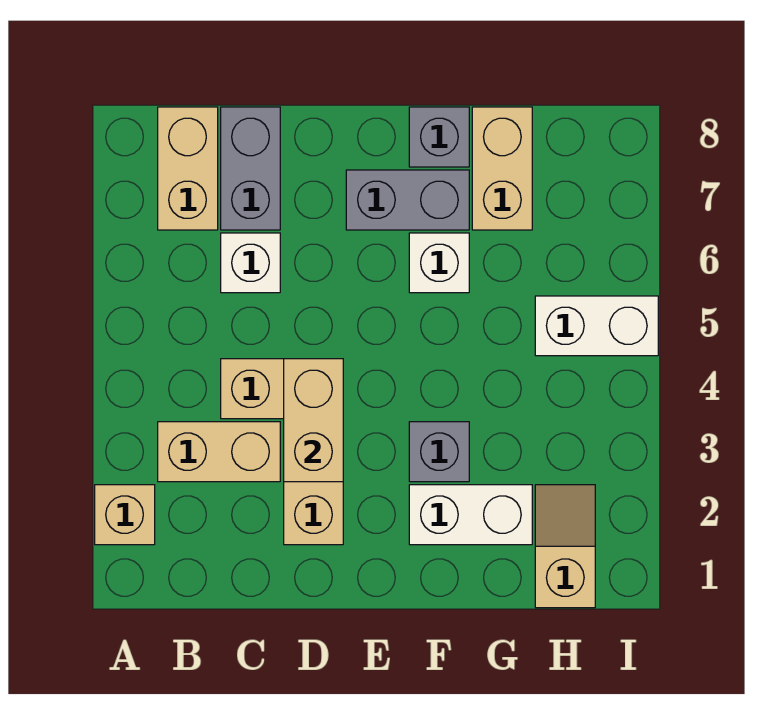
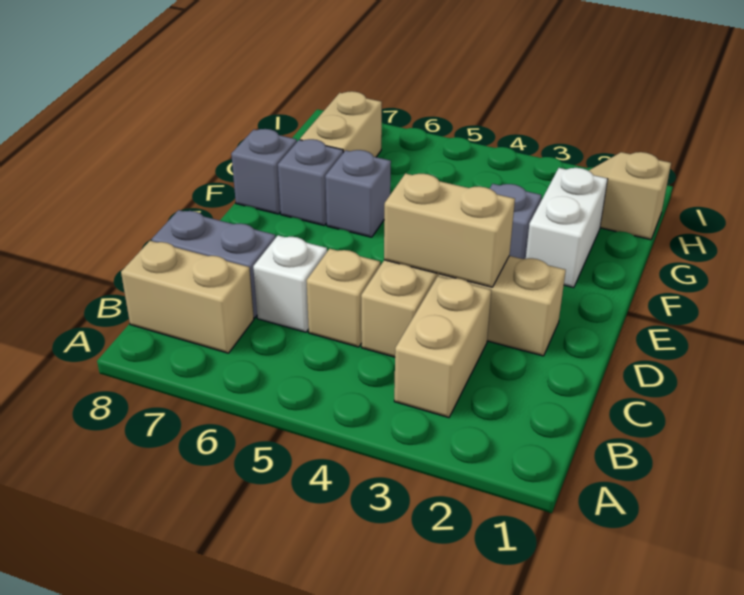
tan brick A2 level 1 -> tan brick C5 level 1
grey brick E7:F7 level 1 -> grey brick F7 level 1
white brick F6 level 1 -> grey brick F6 level 1
tan brick G7:G8 level 1 -> tan brick G7:H7 level 1
white brick H5:I5 level 1 -> none

